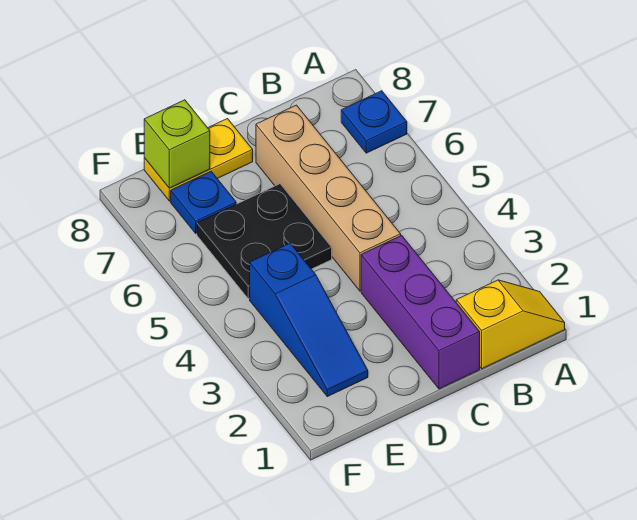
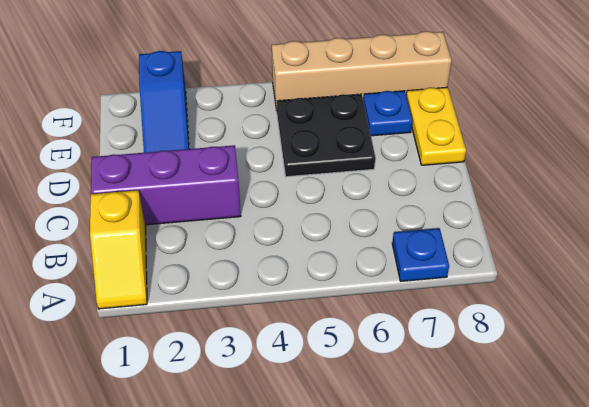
tan brick C4:C7 level 1 -> tan brick F5:F8 level 1
blue slope E2:E4 level 1 top 4 -> blue slope D2:F2 level 1 top F
lime brick E8 level 2 -> none

